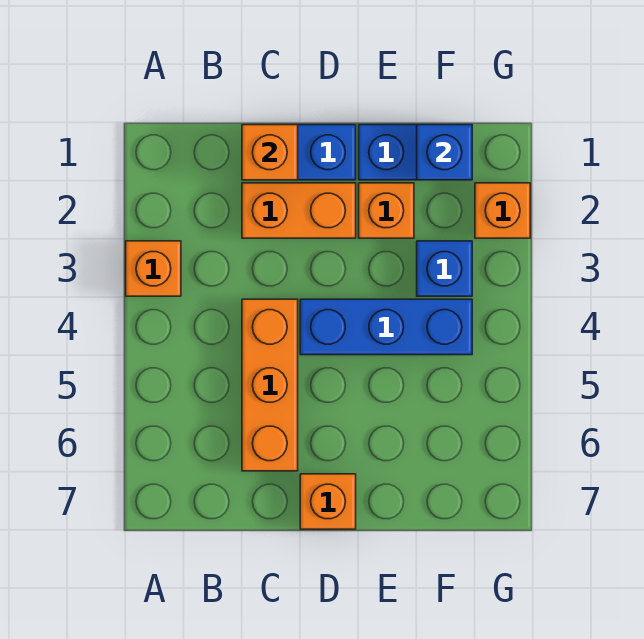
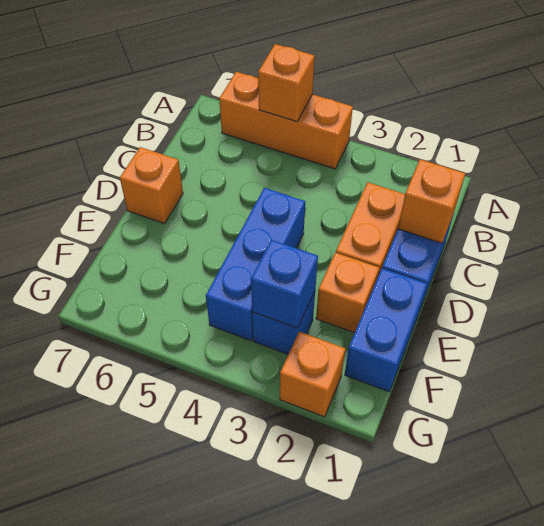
orange brick A3 level 1 -> orange brick A5 level 2
orange brick C4:C6 level 1 -> orange brick A4:A6 level 1
blue brick F1 level 2 -> blue brick F3 level 2

